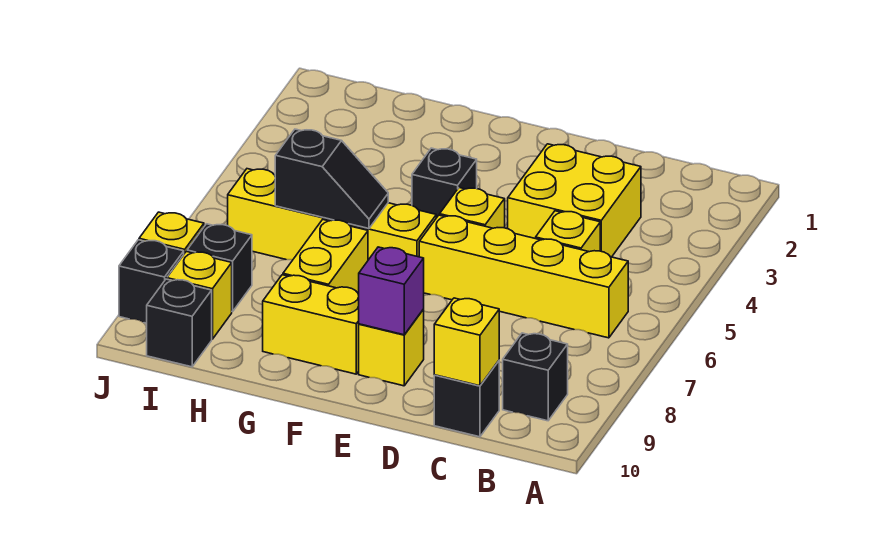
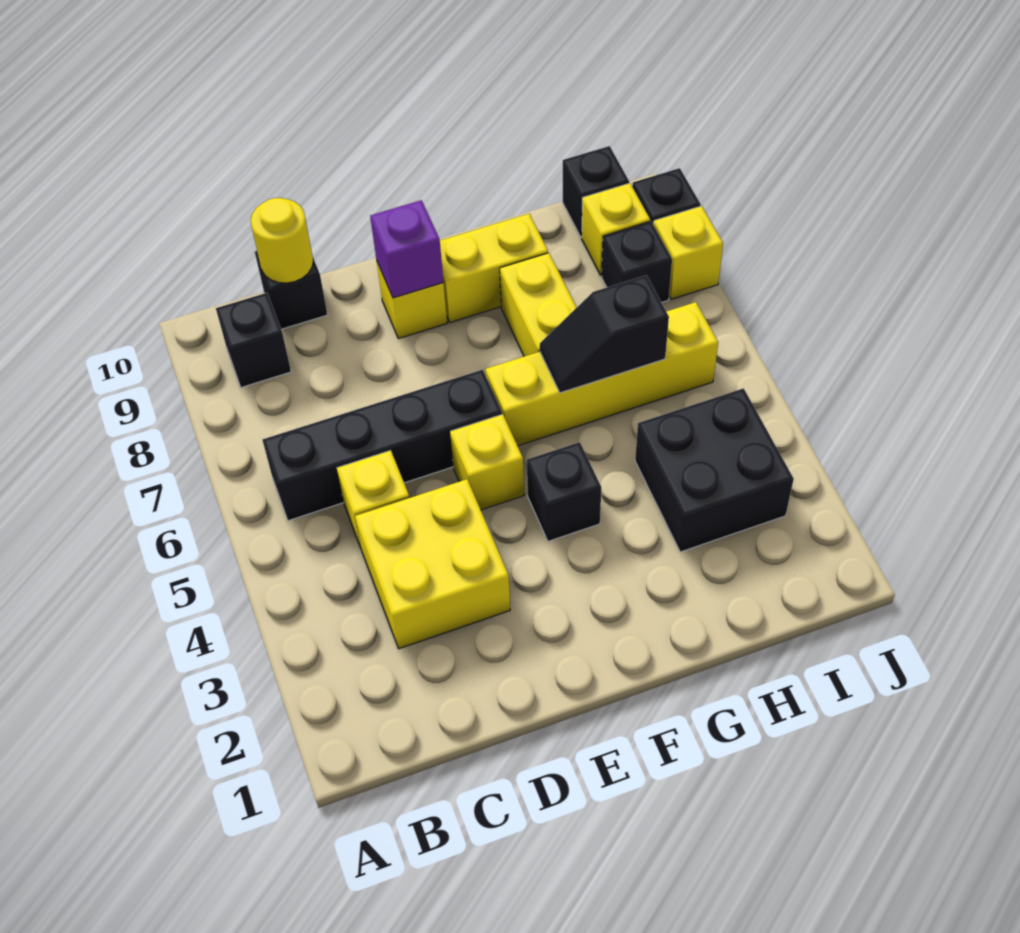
yellow brick B6:E6 level 1 -> black brick B6:E6 level 1
yellow brick C10 level 2 -> yellow round brick C10 level 2
none -> black brick H3:I4 level 1

